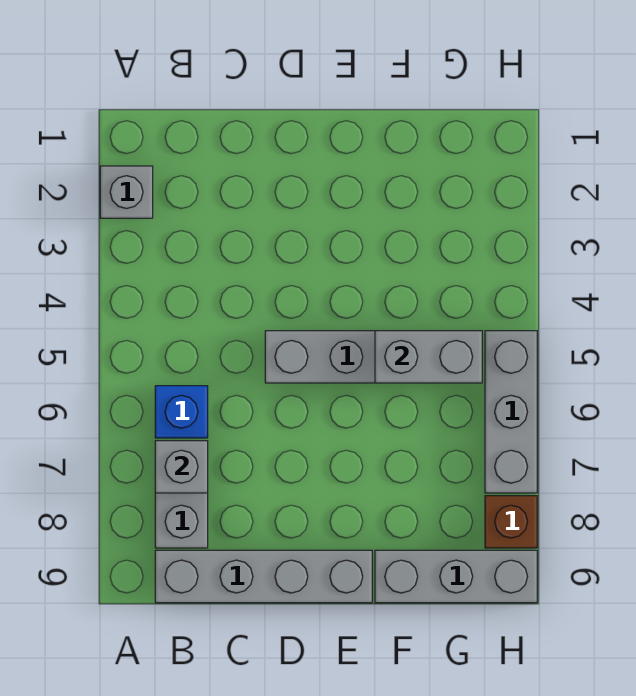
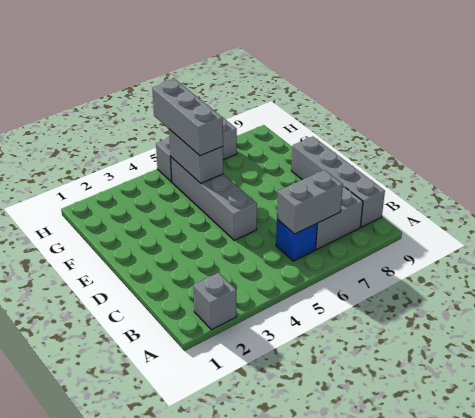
grey brick B7 level 2 -> grey brick B6:B7 level 2
grey brick F9:H9 level 1 -> grey brick F5:H5 level 3
brown brick H8 level 1 -> none

